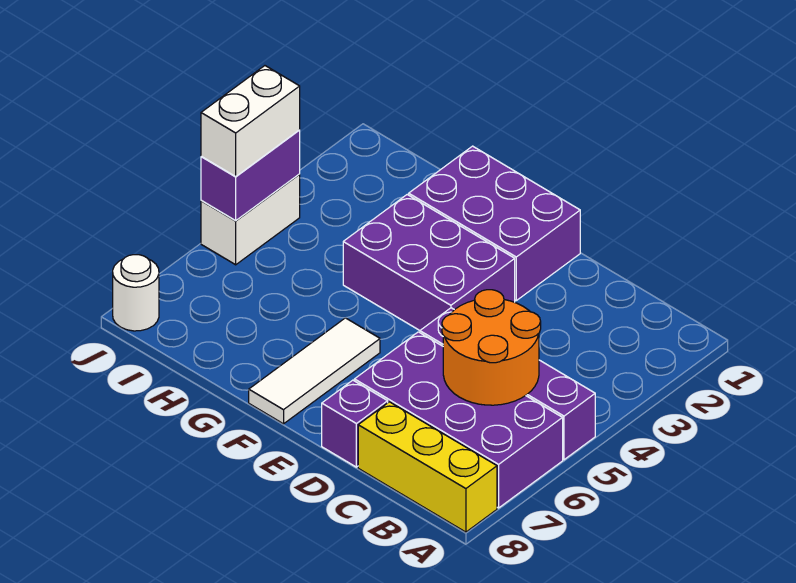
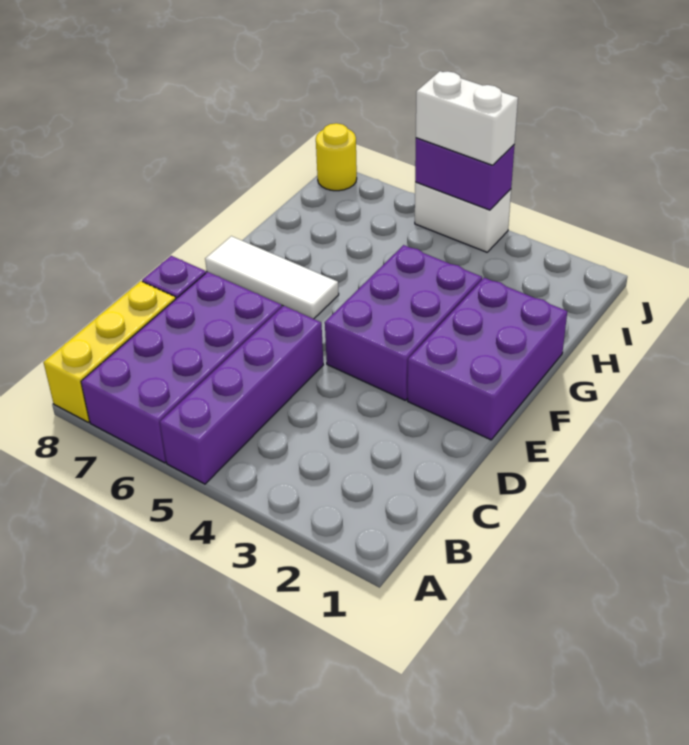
orange round brick B5:C6 level 2 -> none
white round brick J8 level 1 -> yellow round brick J8 level 1

